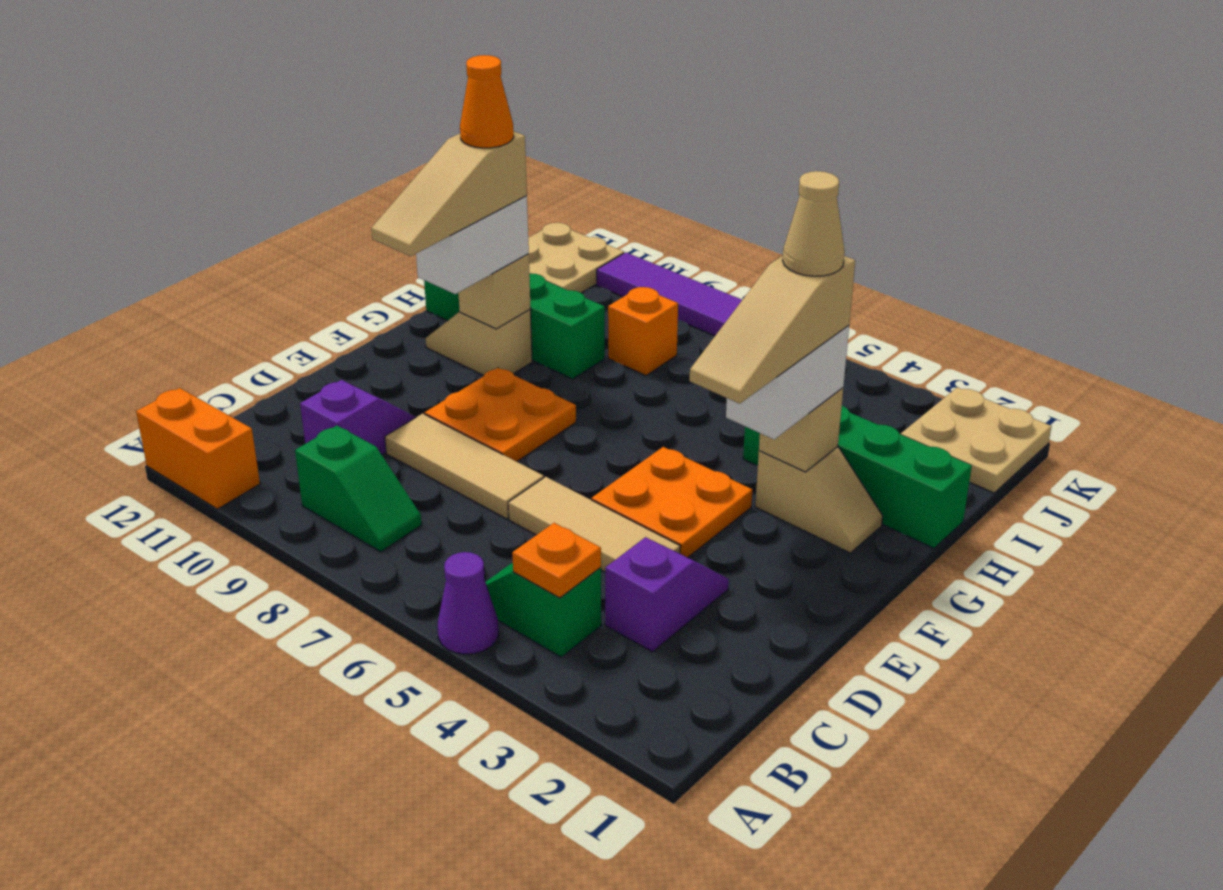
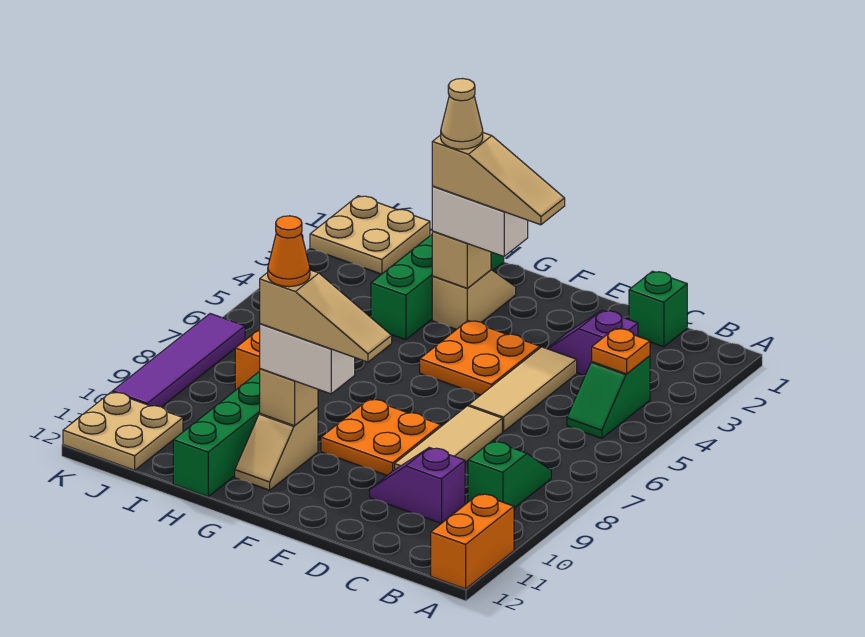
purple cone A5 level 1 -> none
none -> green brick C1 level 1

